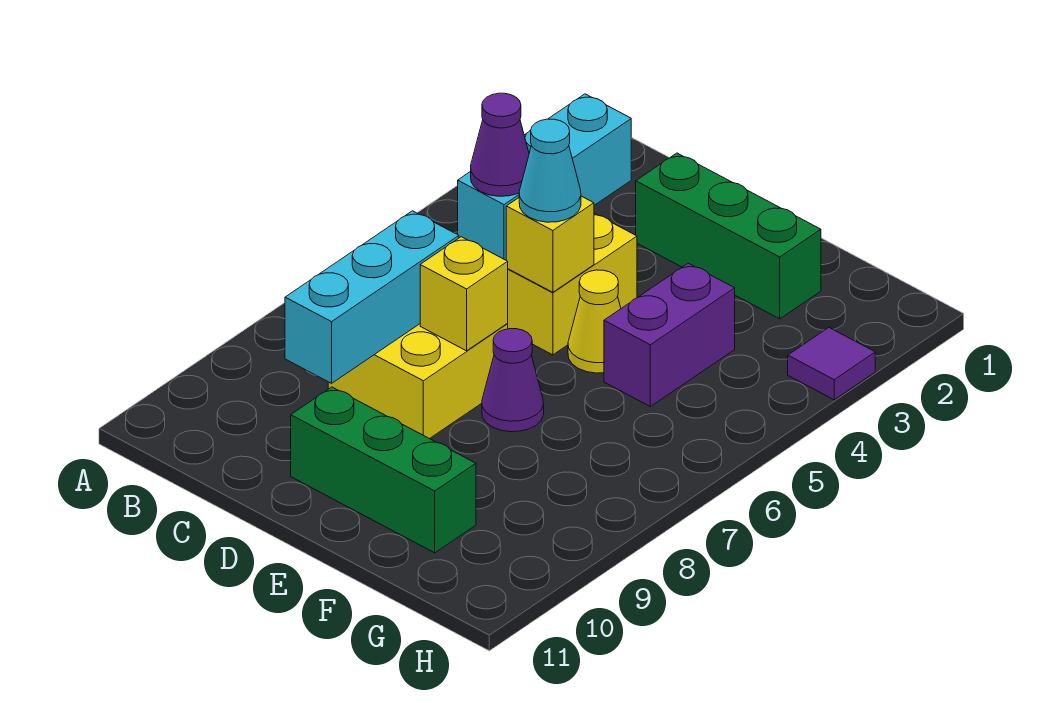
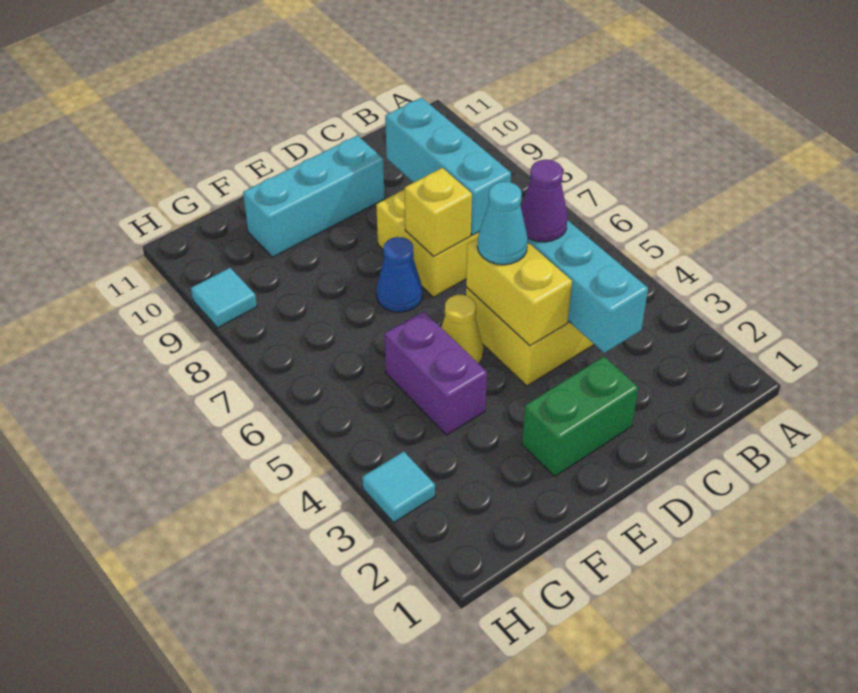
green brick D2:F2 level 1 -> green brick D2:E2 level 1
yellow brick D5 level 2 -> yellow brick D4:D5 level 2
green brick D10:F10 level 1 -> cyan brick D10:F10 level 1
purple cone E7 level 1 -> blue cone E7 level 1
purple tile H3 level 1 -> cyan tile H3 level 1
none -> cyan tile H9 level 1

